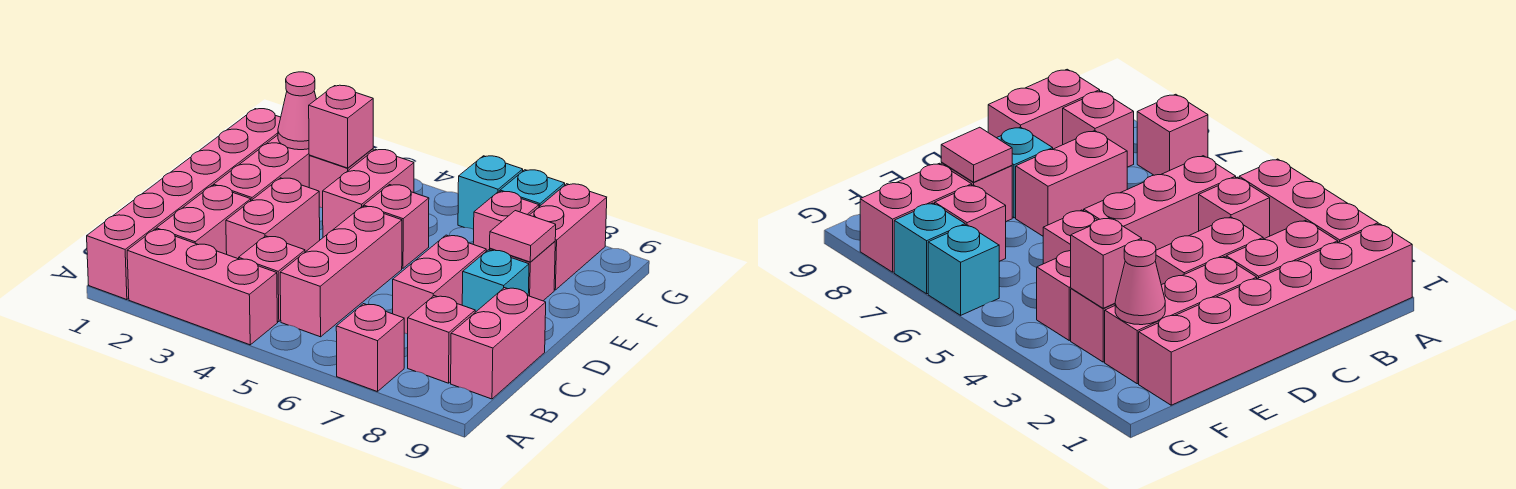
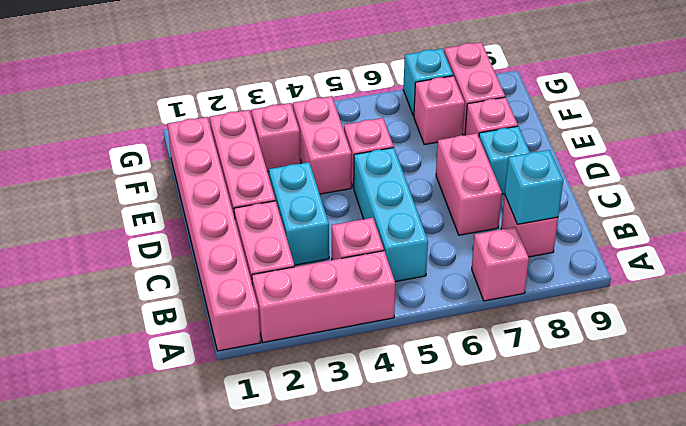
pink brick B5:D5 level 1 -> cyan brick B5:D5 level 1
pink brick B9:C9 level 1 -> none
pink brick C3:D3 level 1 -> cyan brick C3:D3 level 1
pink tile E8 level 2 -> none
pink cone F2 level 2 -> none
pink brick F3 level 2 -> none
cyan brick G6 level 1 -> cyan brick B8 level 2

